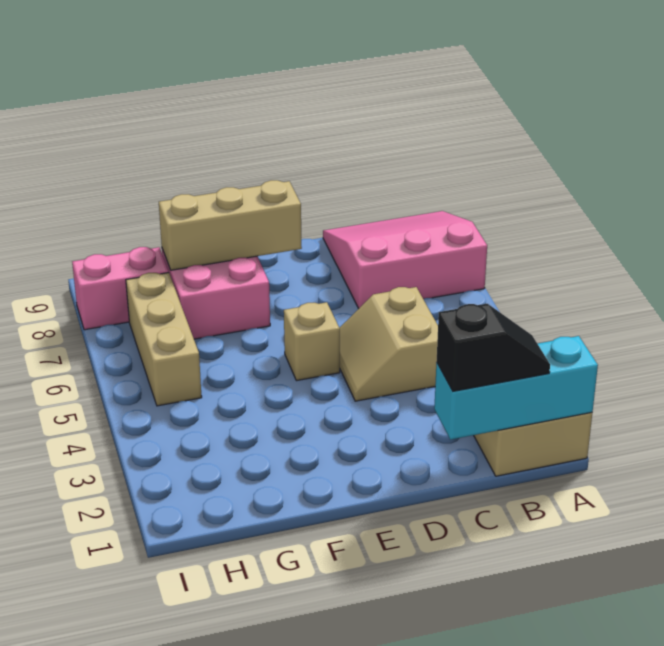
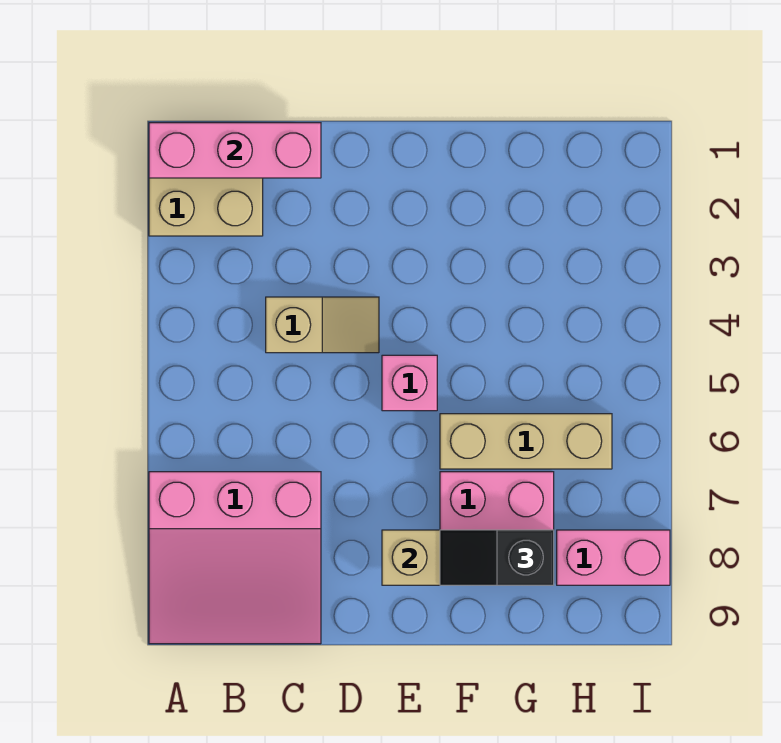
cyan brick A1:C1 level 2 -> pink brick A1:C1 level 2
black slope B1:C1 level 3 top C -> black slope F8:G8 level 3 top G
tan slope C4:D5 level 1 top C -> tan slope C4:D4 level 1 top C
tan brick E5 level 1 -> pink brick E5 level 1
tan brick H5:H7 level 1 -> tan brick F6:H6 level 1

